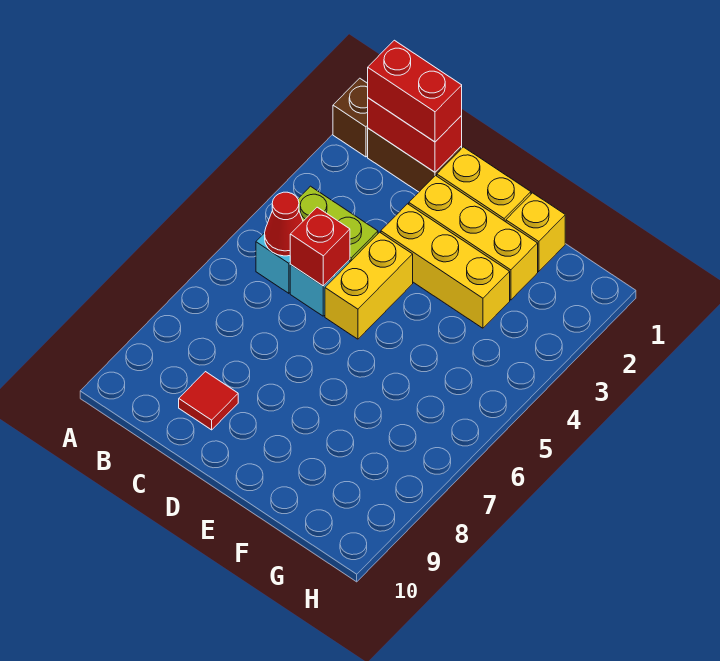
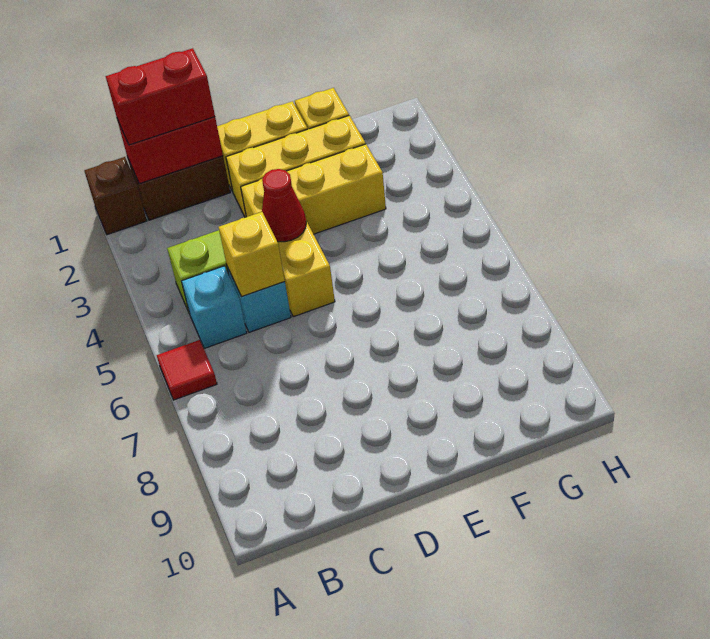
red cone B5 level 2 -> red cone D4 level 2
red brick C5 level 2 -> yellow brick C5 level 2
red tile C9 level 1 -> red tile A6 level 1

